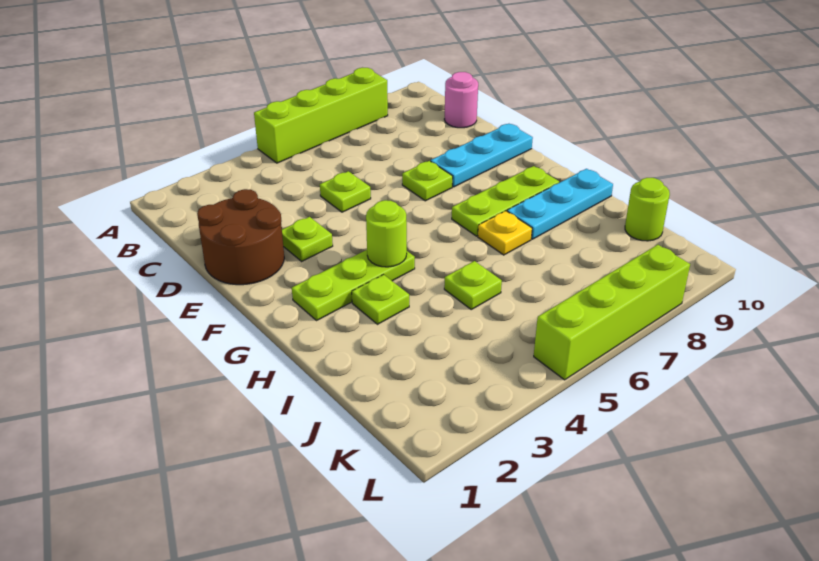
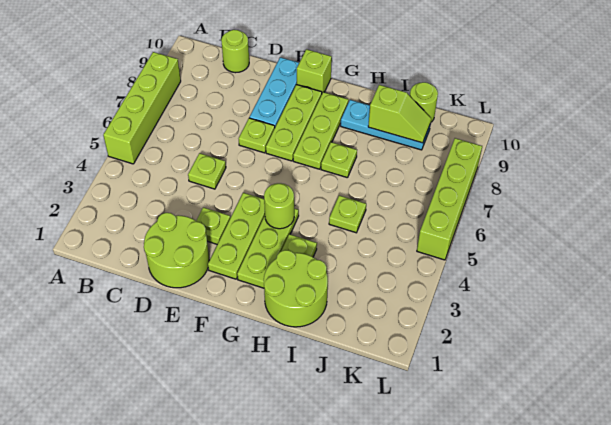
pink round brick C10 level 1 -> lime round brick C10 level 1
brown round brick D1:E2 level 1 -> lime round brick D1:E2 level 1
none -> lime plate F2:F4 level 1
none -> lime plate F7:F9 level 1
none -> lime brick F10 level 1
none -> lime round brick H1:I2 level 1
yellow plate H7 level 1 -> lime plate H7 level 1
cyan plate H8:H10 level 1 -> cyan plate H9:J9 level 1
none -> lime slope I9:J9 level 2 top I

